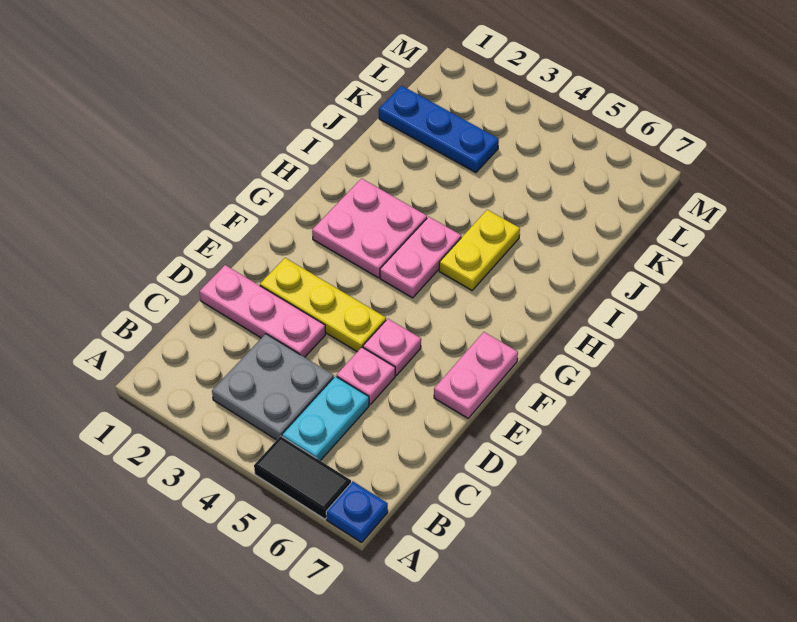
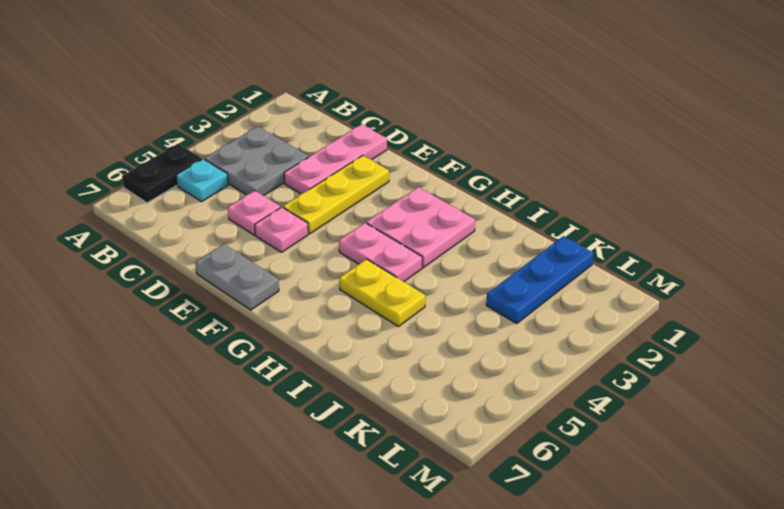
black tile A5:A6 level 1 -> black plate A5:A6 level 1
blue plate A7 level 1 -> none
cyan plate B5:C5 level 1 -> cyan plate B5 level 1
pink plate E7:F7 level 1 -> grey plate E7:F7 level 1

